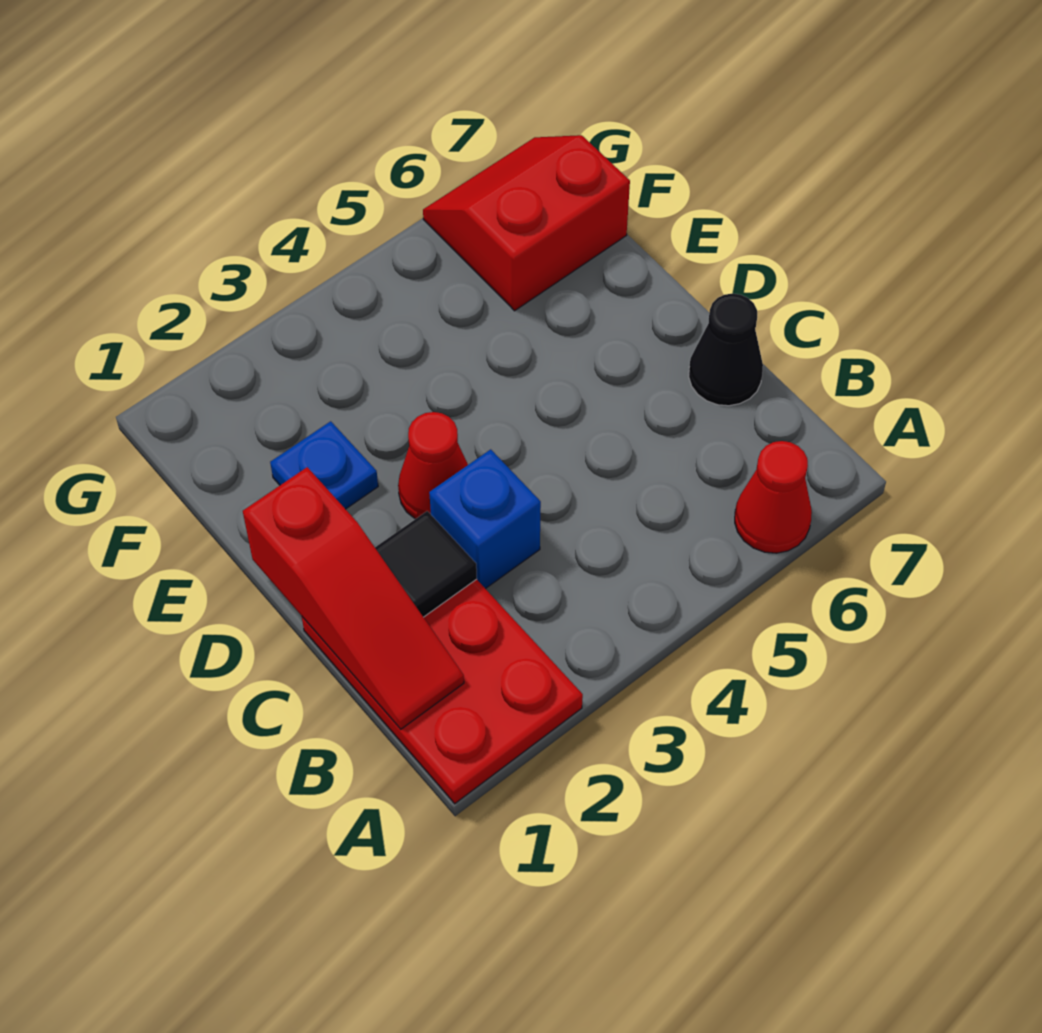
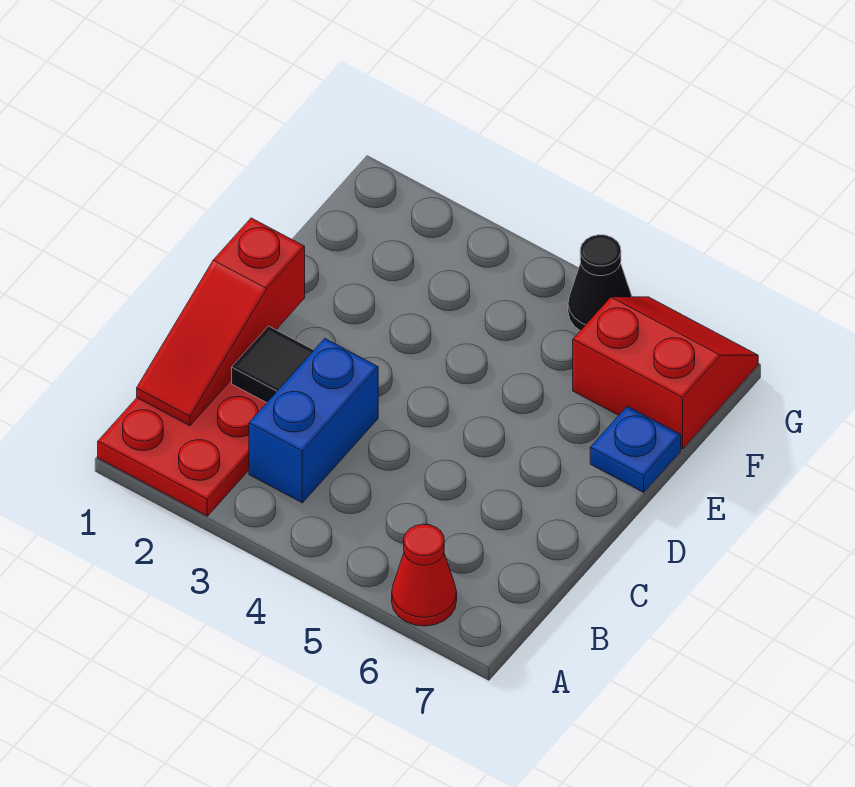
blue brick C3 level 1 -> blue brick B3:C3 level 1
black cone C7 level 1 -> black cone G5 level 1
red cone D3 level 1 -> none
blue plate E2 level 1 -> blue plate E7 level 1

